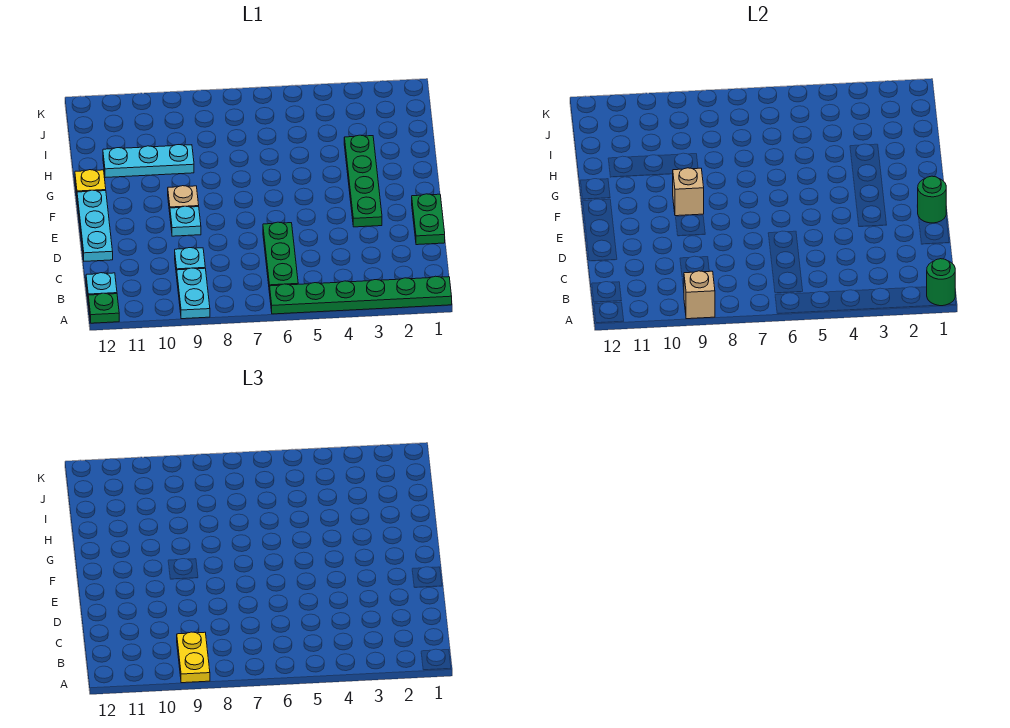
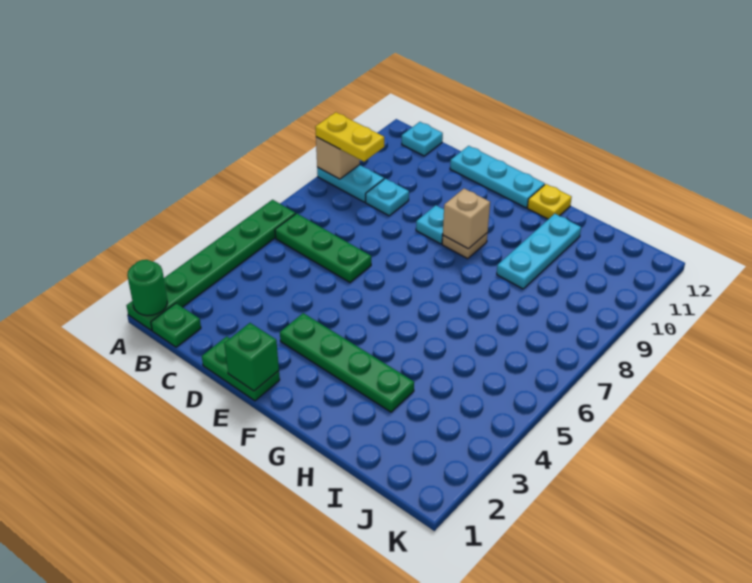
green plate A12 level 1 -> green plate B1 level 1
green round brick E1 level 2 -> green brick E1 level 2

